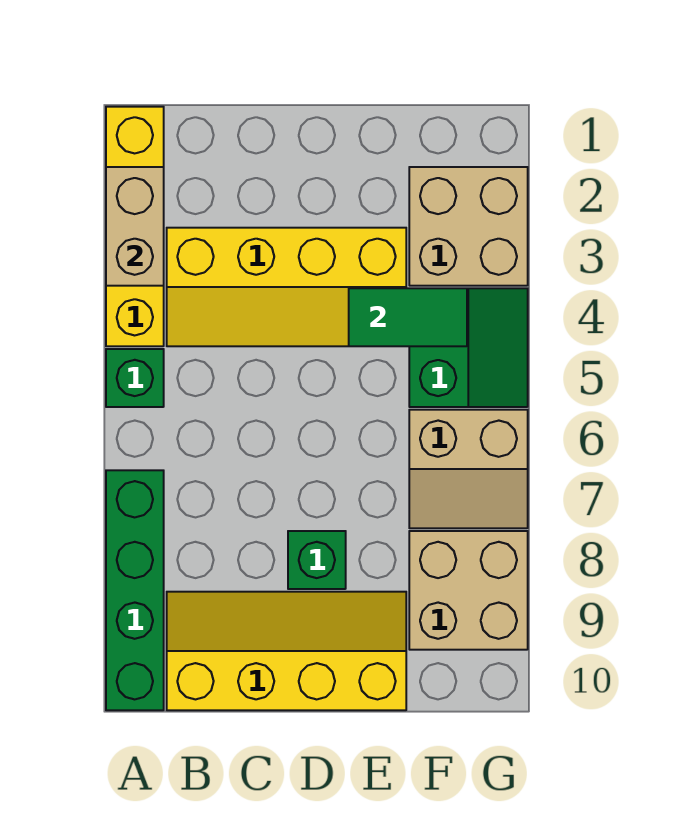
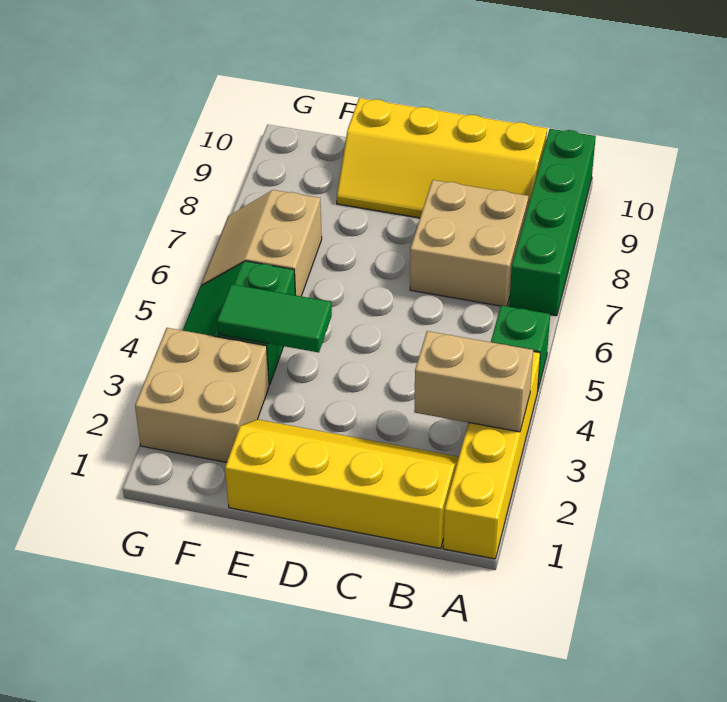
tan brick A2:A3 level 2 -> tan brick A3:B3 level 2
yellow slope B3:E4 level 1 top 3 -> yellow slope B1:E2 level 1 top 1
green brick D8 level 1 -> none
tan slope F6:G7 level 1 top 6 -> tan slope F6:G7 level 1 top F
tan brick F8:G9 level 1 -> tan brick B7:C8 level 1

